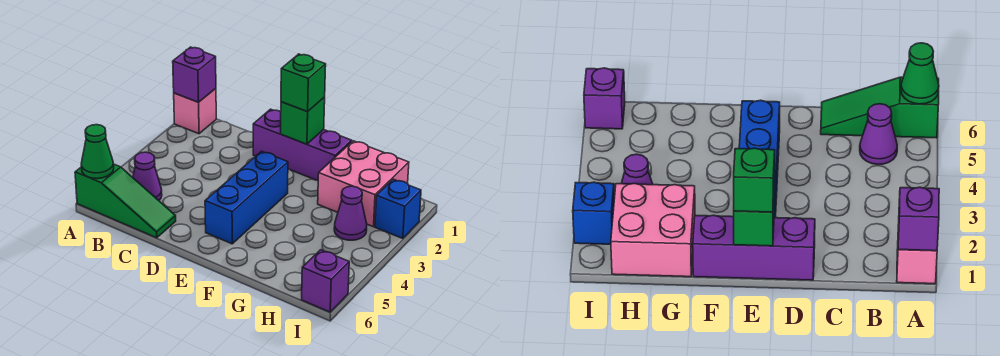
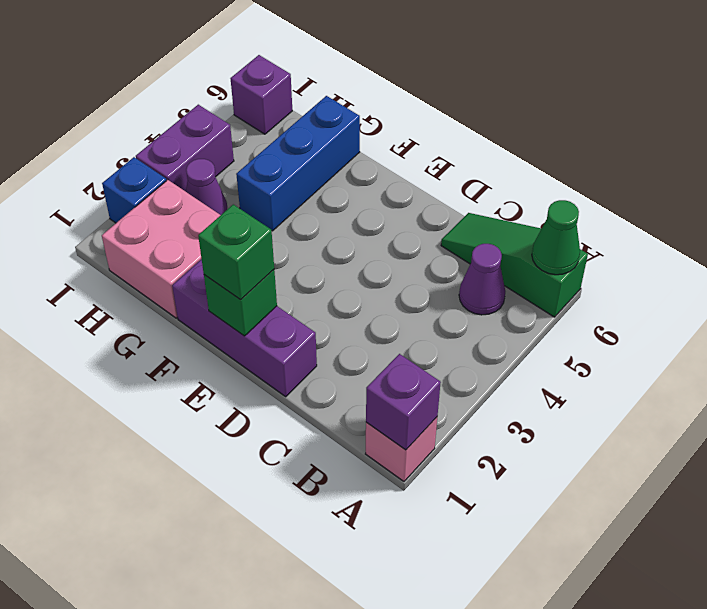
blue brick E3:E5 level 1 -> blue brick G4:G6 level 1
none -> purple brick I3:I4 level 1

